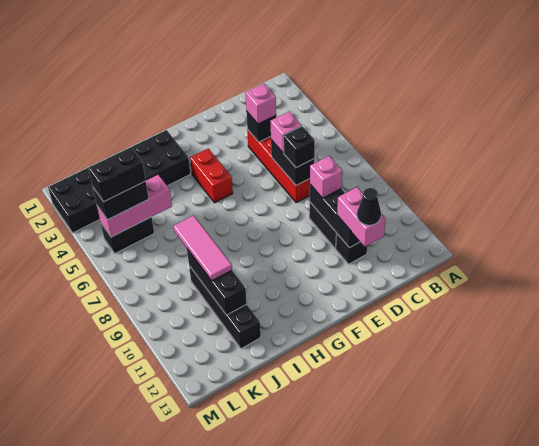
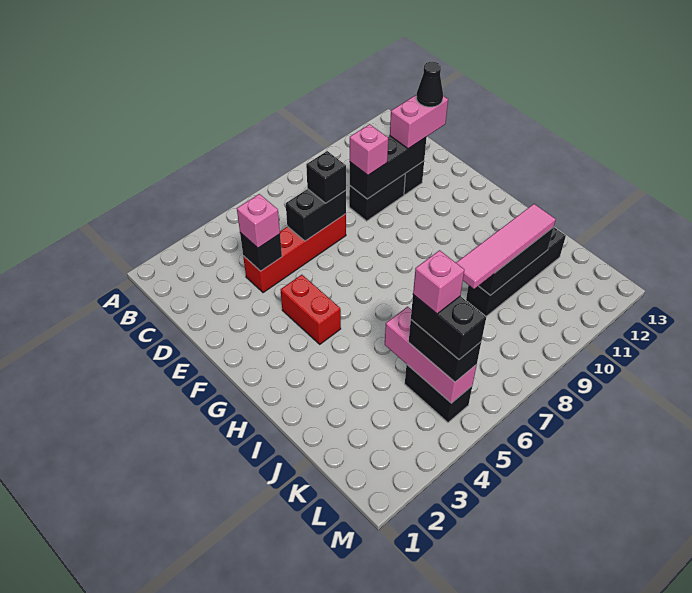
pink brick D6 level 3 -> pink brick K5 level 5
red brick G4:G5 level 1 -> red brick F4:G4 level 1
black brick H2:M3 level 1 -> none
pink tile J8:J10 level 3 -> pink tile J8:J11 level 3

